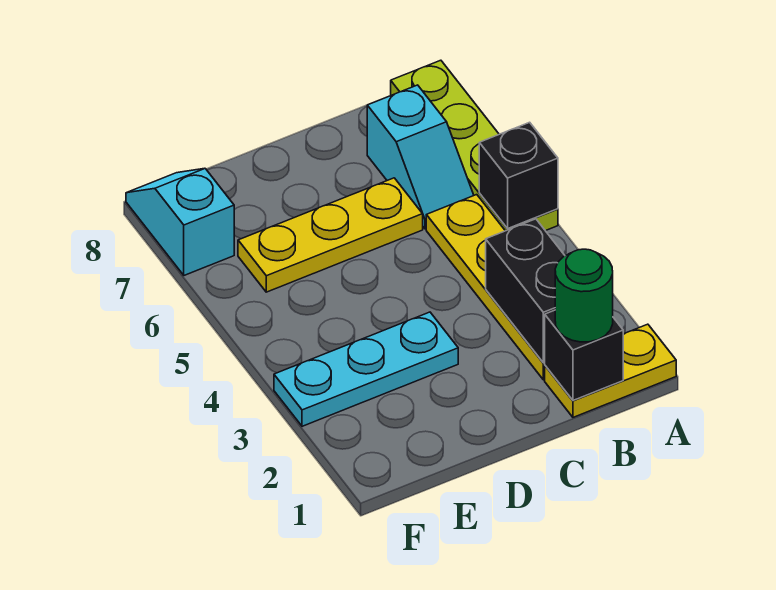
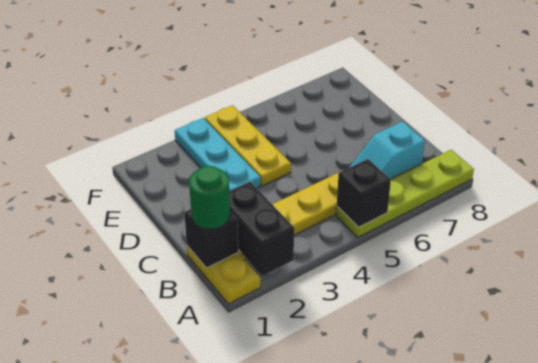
black brick B2:B3 level 2 -> black brick A2:B2 level 2
yellow plate C6:E6 level 1 -> yellow plate D4:F4 level 1
cyan slope F7:F8 level 1 top 7 -> none

